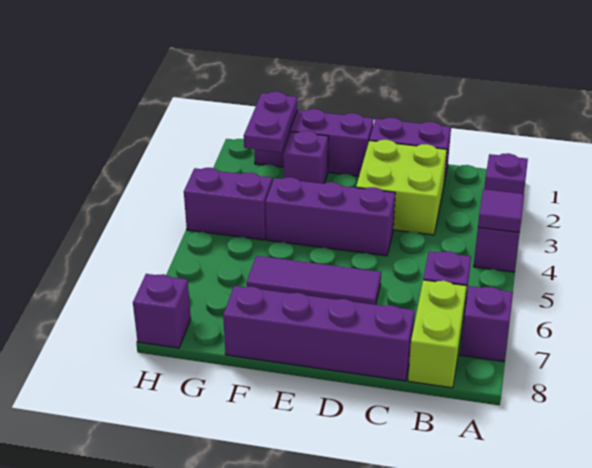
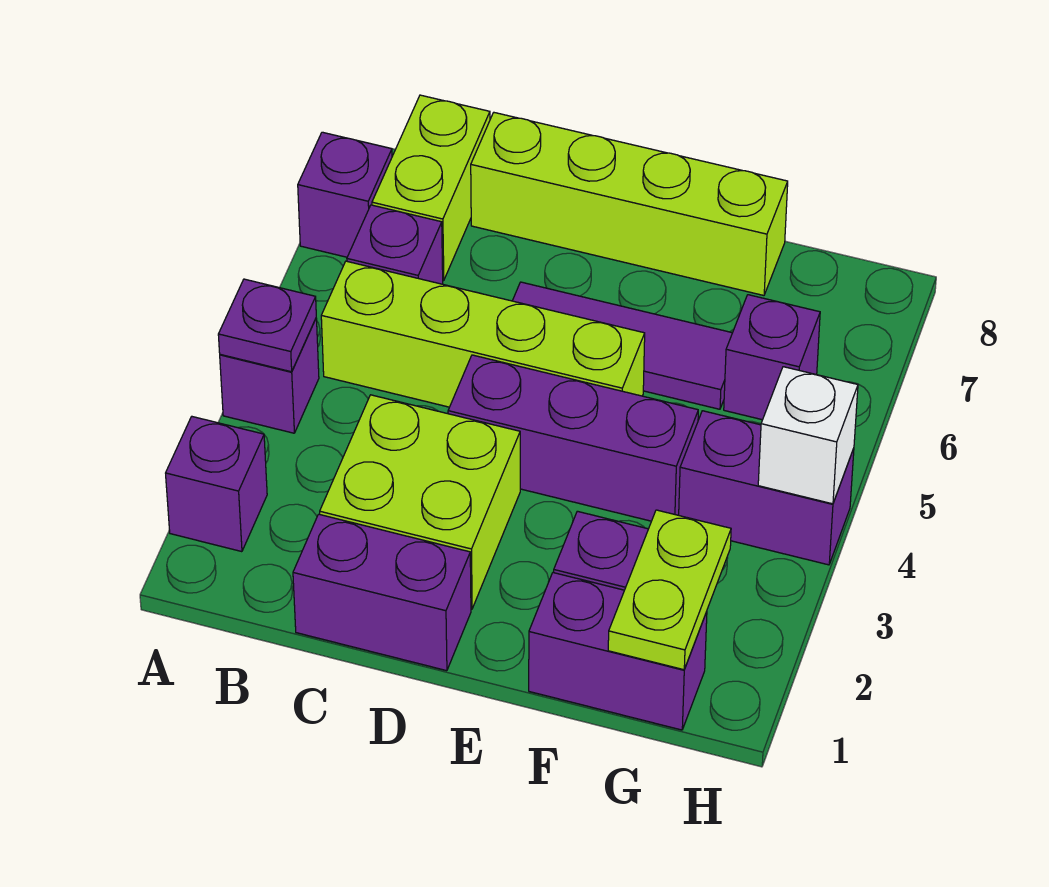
purple tile A4 level 2 -> purple plate A4 level 2
none -> lime brick B5:E5 level 1
purple brick C8:F8 level 1 -> lime brick C8:F8 level 1
purple brick E1:G1 level 1 -> purple brick F1:G1 level 1
purple plate G1:G2 level 2 -> lime plate G1:G2 level 2
none -> white brick H4 level 2
purple brick H8 level 1 -> purple brick G6 level 1

